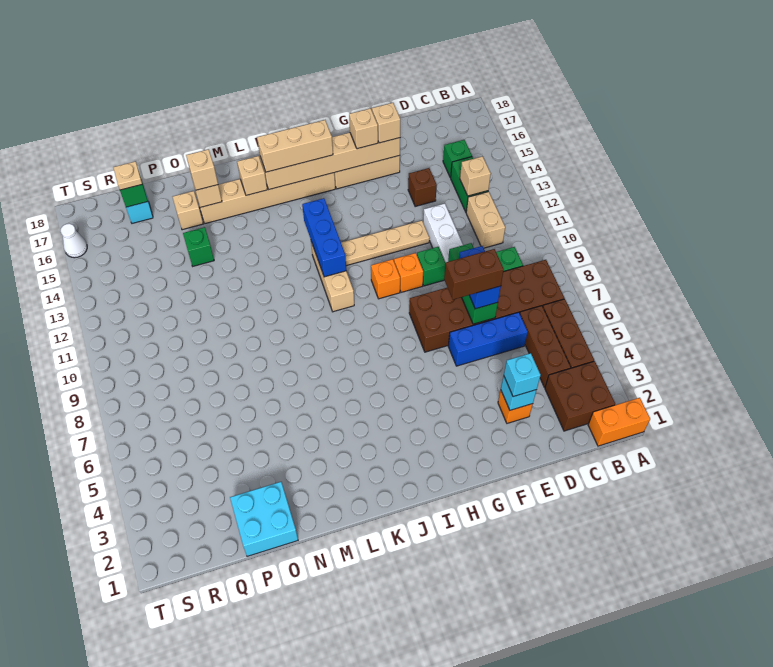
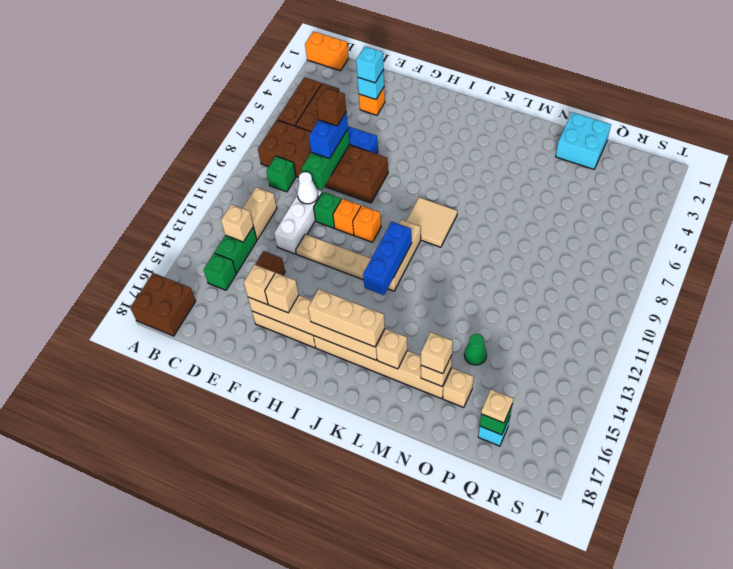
brown brick B2:C3 level 1 -> brown brick A17:B18 level 1
brown brick E7:F7 level 4 -> brown brick E7 level 4
none -> tan tile J8:K9 level 1
green brick O14 level 1 -> green cone O14 level 1
white cone T16 level 1 -> white cone E10 level 2

